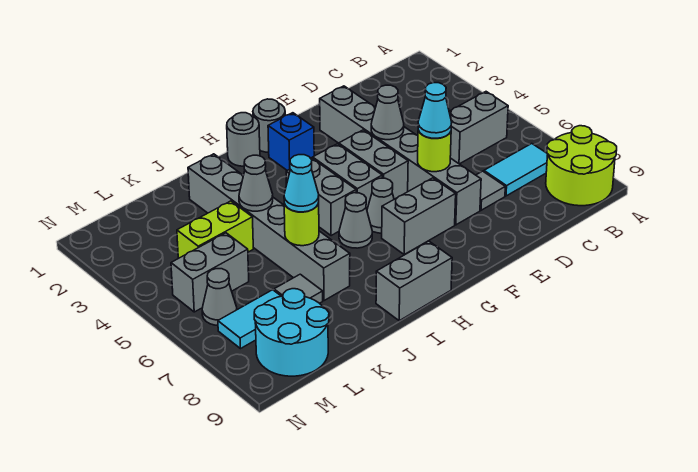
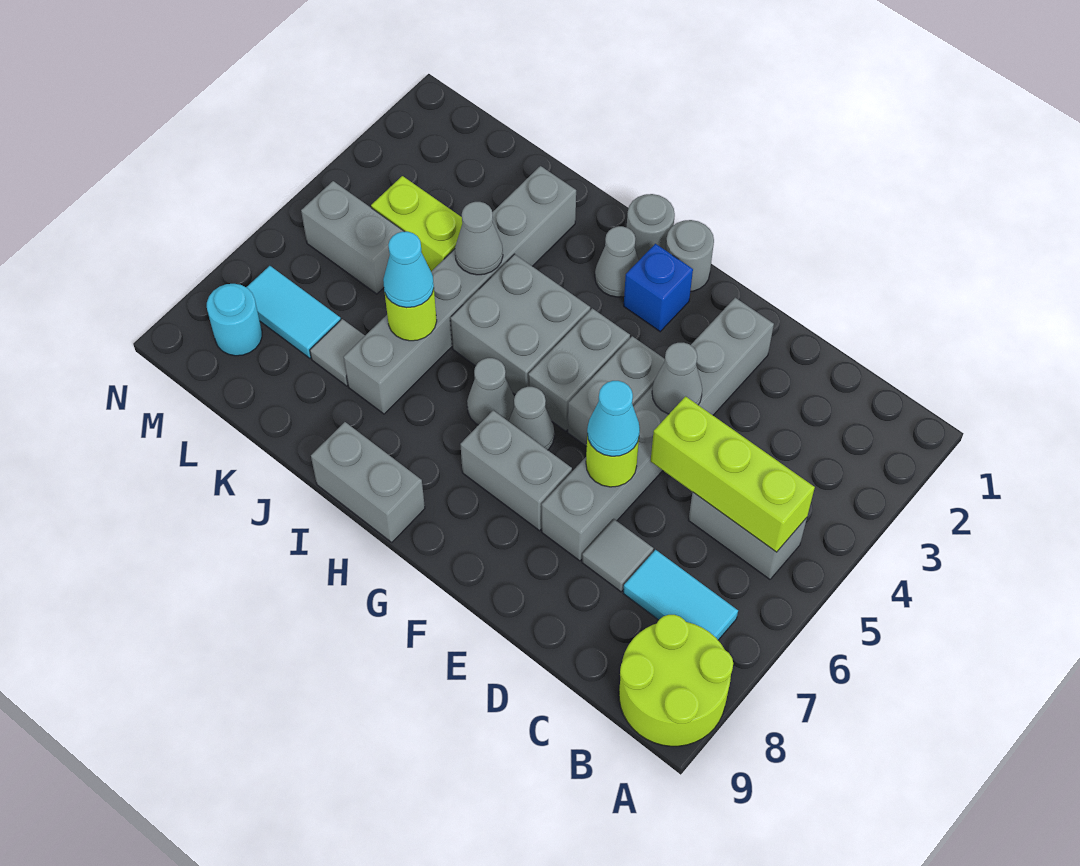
none -> lime brick B5:D5 level 2
grey brick H4:H5 level 1 -> grey brick H4:I5 level 1
cyan round brick L8:M9 level 1 -> cyan round brick M8 level 1
grey cone M6 level 1 -> grey cone H2 level 1

